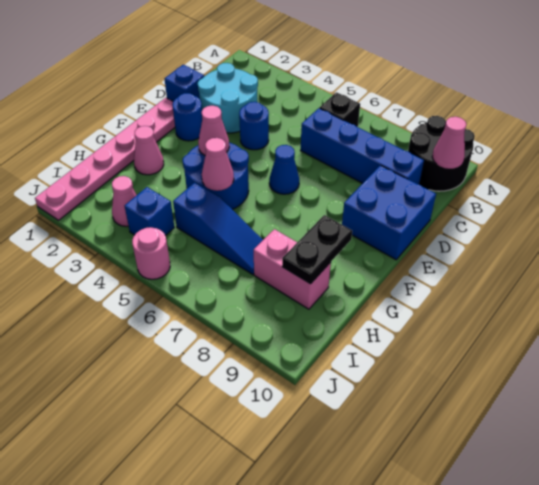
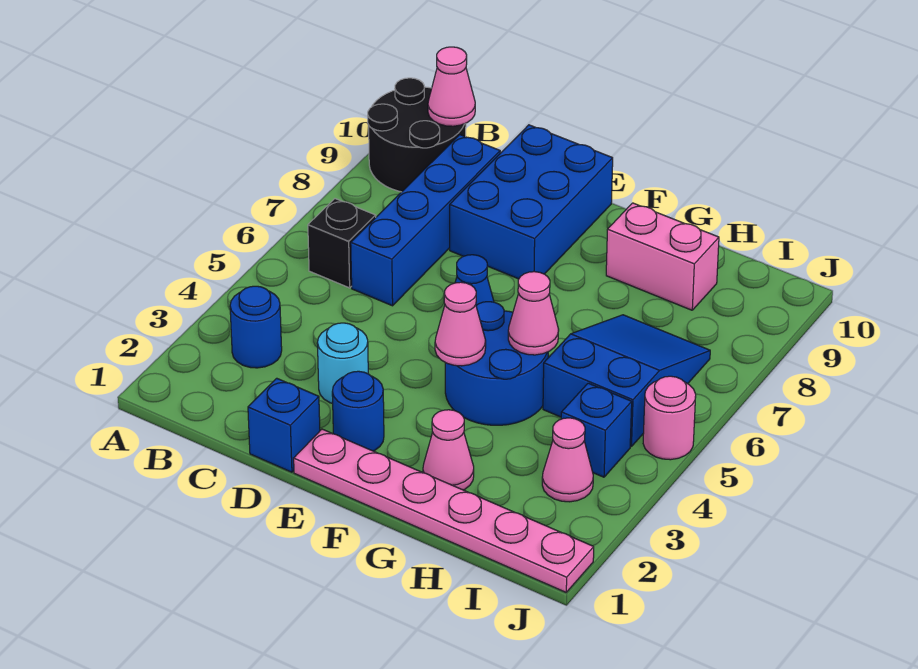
cyan round brick C2:D3 level 1 -> cyan round brick D3 level 1
blue round brick D4 level 1 -> blue round brick B3 level 1
blue brick D9:E10 level 1 -> blue brick D8:E10 level 1
black plate G9:H9 level 2 -> none
blue slope H5:H7 level 1 top 5 -> blue slope H5:I7 level 1 top 5
pink brick H8:H9 level 1 -> pink brick G9:H9 level 1

